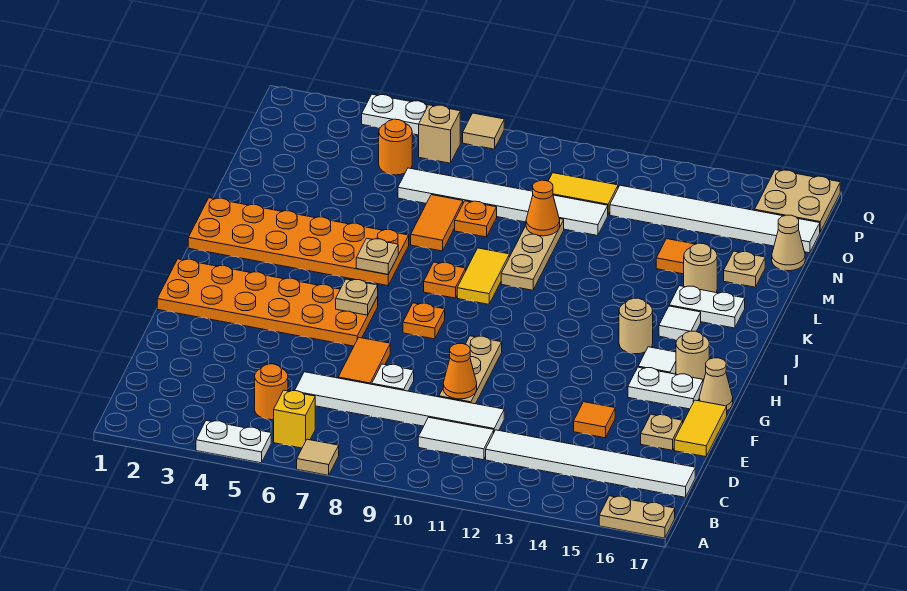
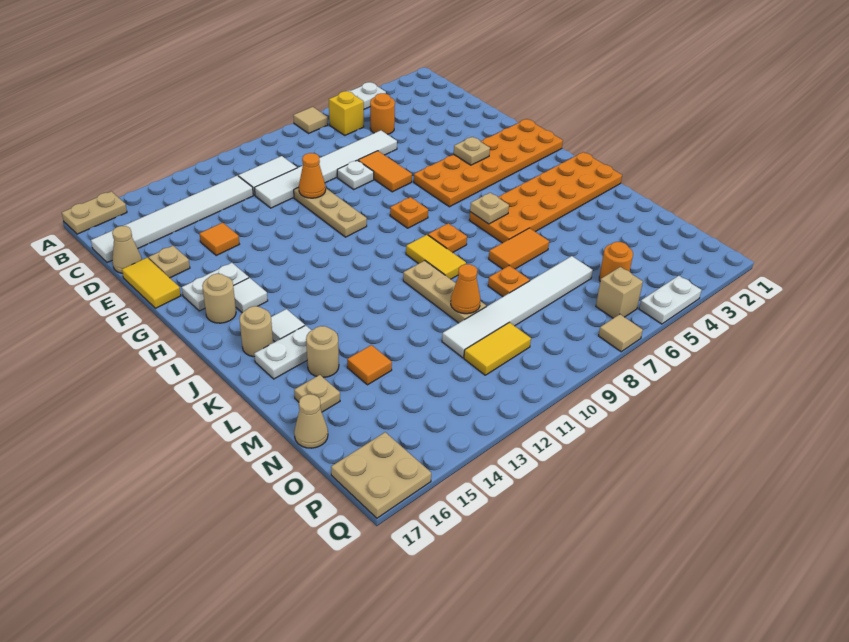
tan cone G17 level 1 -> tan cone D17 level 1
tan plate H6 level 2 -> tan plate G4 level 2
tan round brick I14 level 1 -> tan round brick J16 level 1
orange tile L7:M7 level 1 -> orange tile L6:L7 level 1
white tile O12:O17 level 1 -> none

